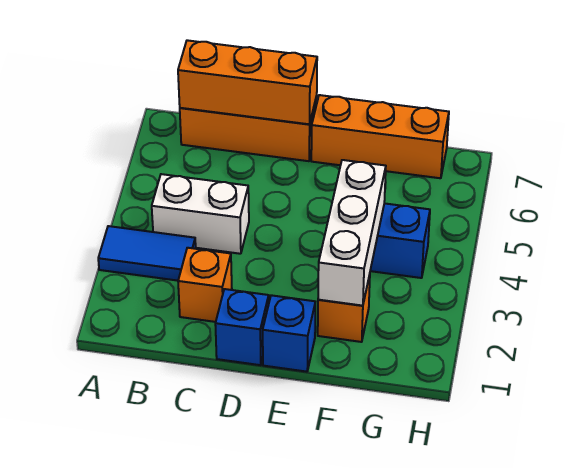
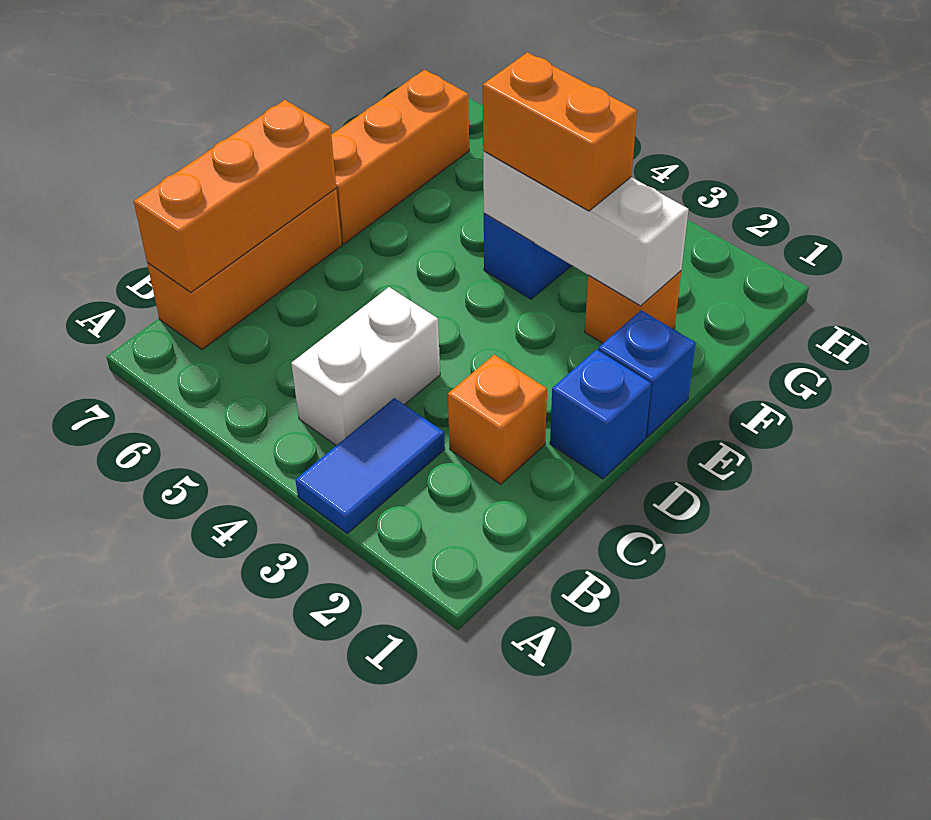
none -> orange brick F3:F4 level 3

